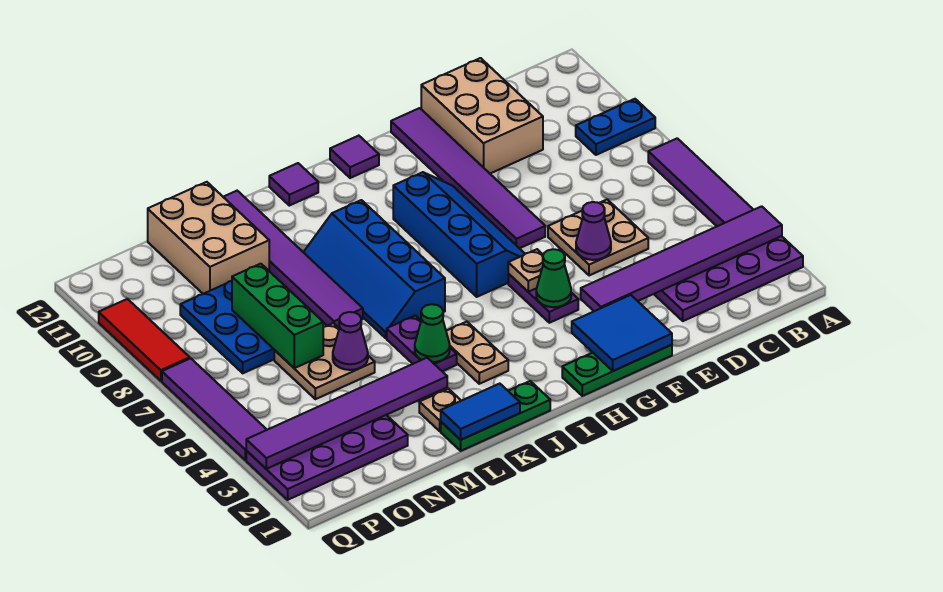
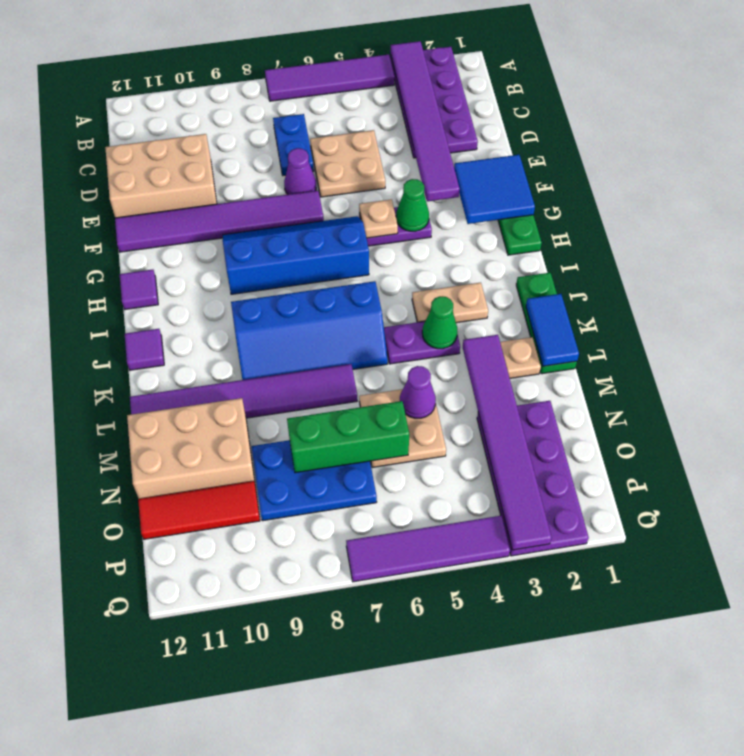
blue plate A9:B9 level 1 -> blue plate C7:D7 level 1
purple cone E5 level 2 -> purple cone E7 level 1
red tile Q8:Q10 level 1 -> red tile O10:O12 level 1

